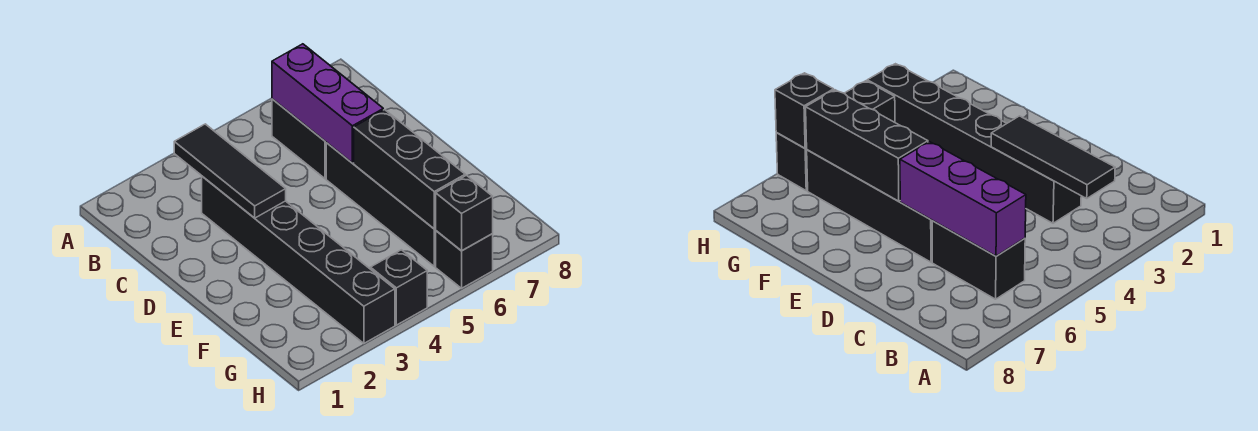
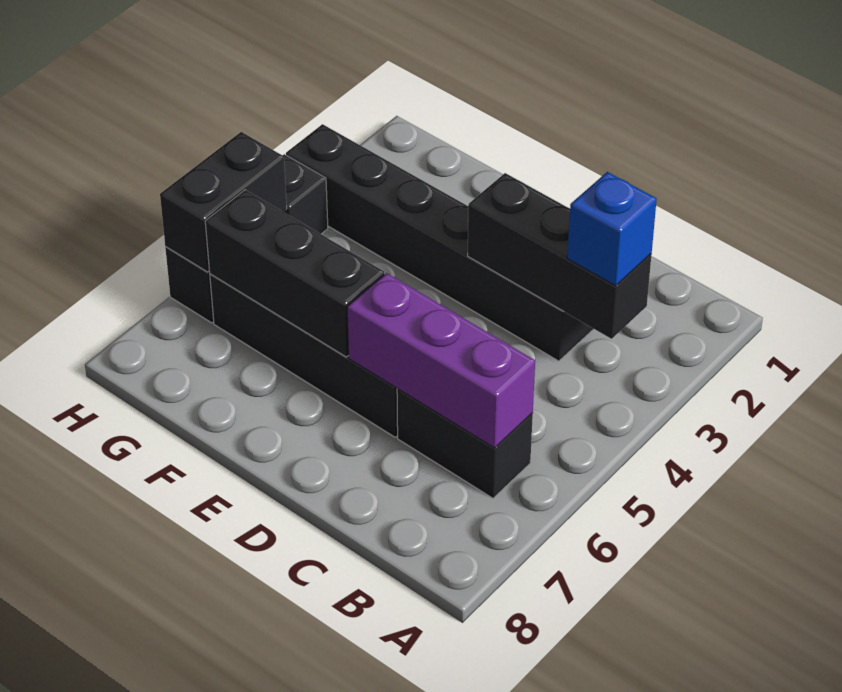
black tile B3:D3 level 2 -> black brick B3:D3 level 2
none -> blue brick B3 level 3
black brick H6 level 2 -> black brick H5:H6 level 2

